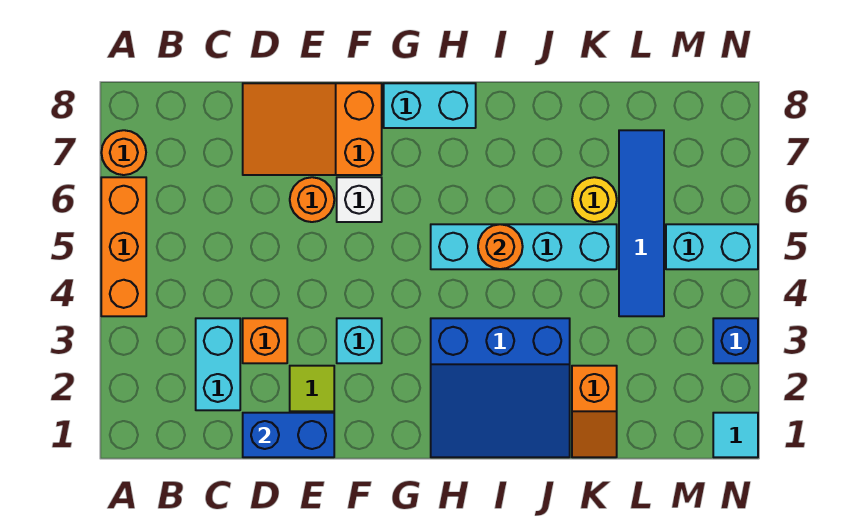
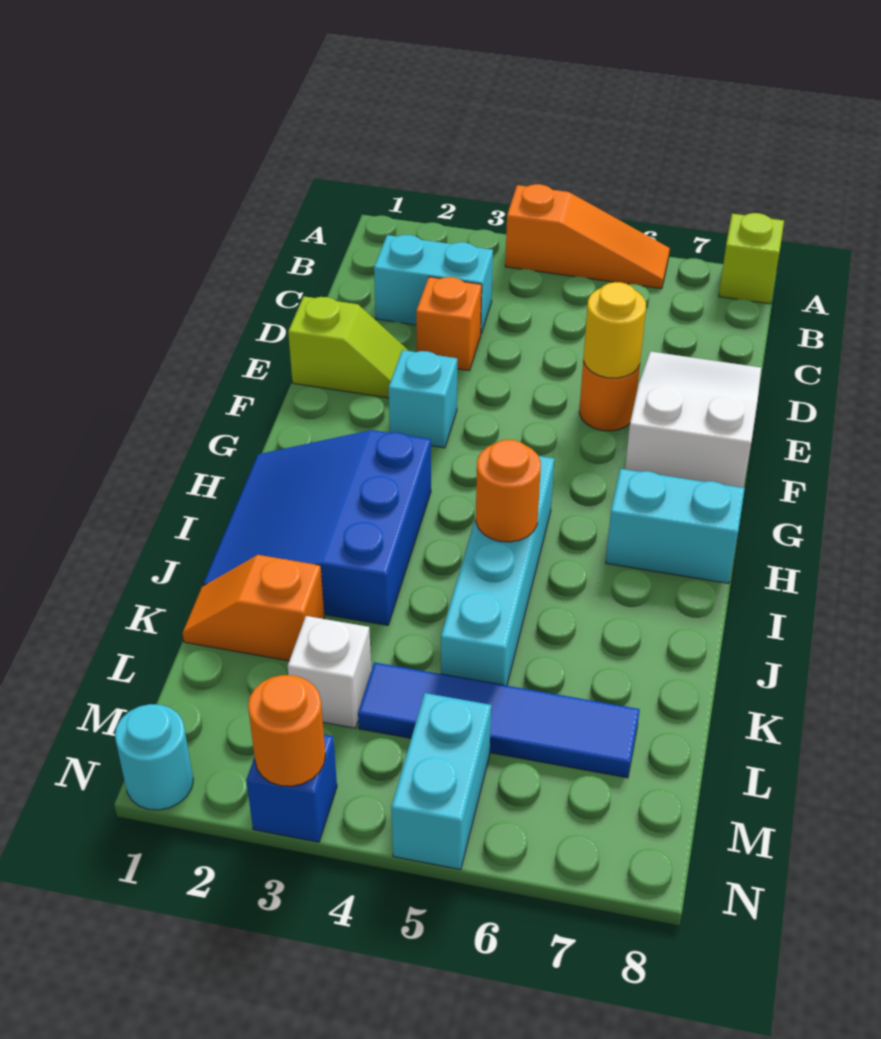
orange brick A4:A6 level 1 -> orange slope A4:A6 level 1 top 4
orange round brick A7 level 1 -> orange round brick N3 level 2
none -> lime brick A8 level 1
blue brick D1:E1 level 2 -> none
orange slope D7:F8 level 1 top F -> white slope D7:F8 level 1 top F
white brick F6 level 1 -> white brick L3 level 1
cyan brick G8:H8 level 1 -> cyan brick H7:H8 level 1
yellow round brick K6 level 1 -> yellow round brick E6 level 2
cyan tile N1 level 1 -> cyan round brick N1 level 1

